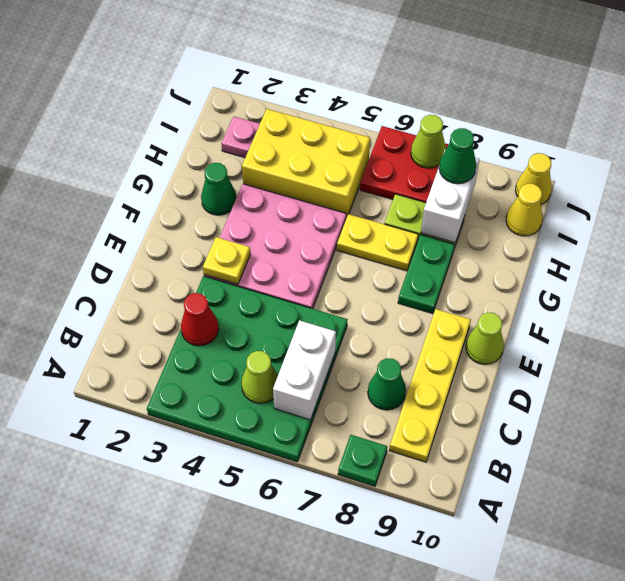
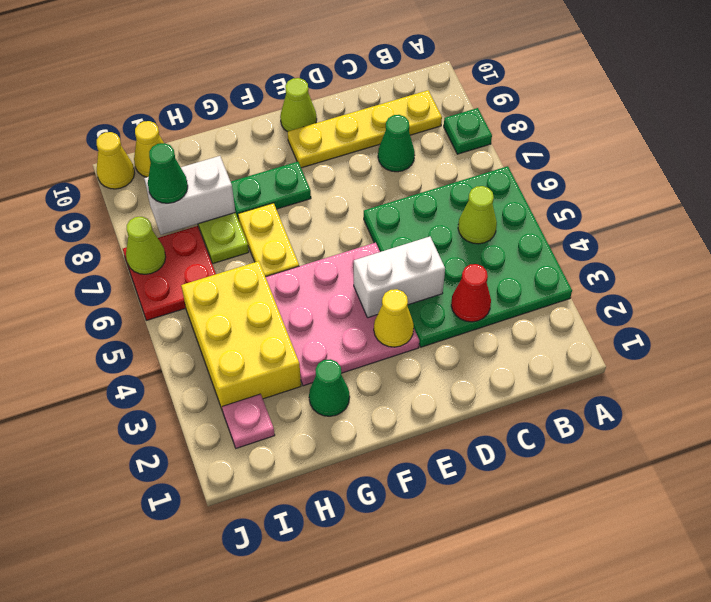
white brick B6:C6 level 2 -> white brick D4:E4 level 2
yellow plate E3 level 2 -> yellow cone E3 level 2

